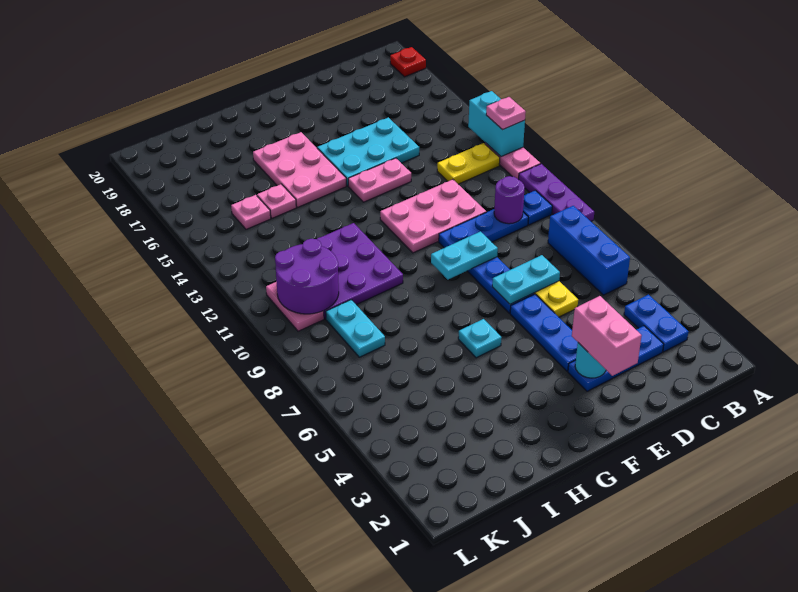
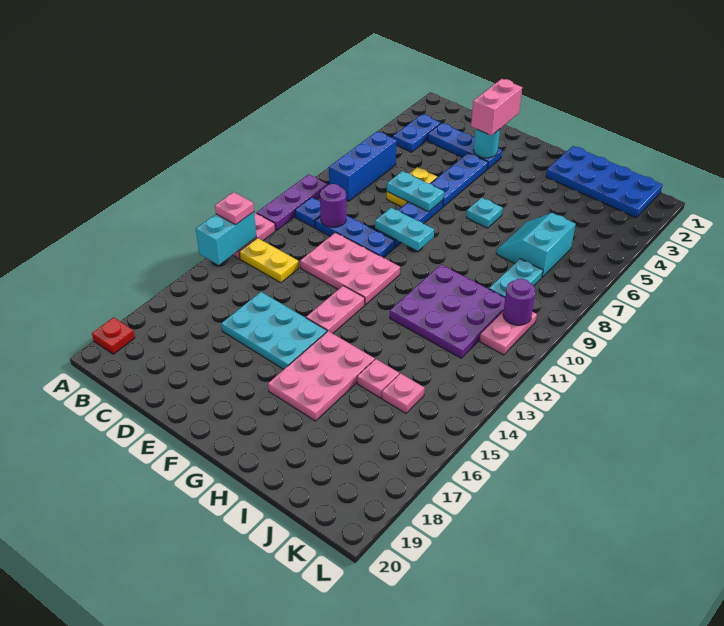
pink plate E14:F14 level 1 -> pink plate F13:F14 level 1
none -> blue plate H1:K2 level 1
none -> cyan slope I6:J7 level 1 top J
purple round brick J10:K11 level 2 -> purple round brick K10 level 2

